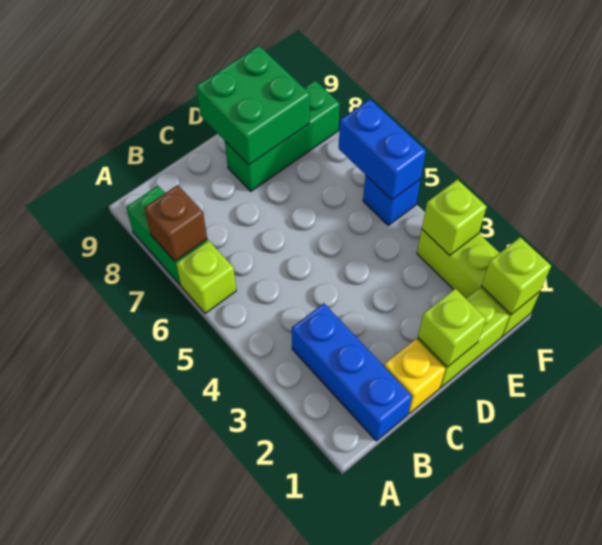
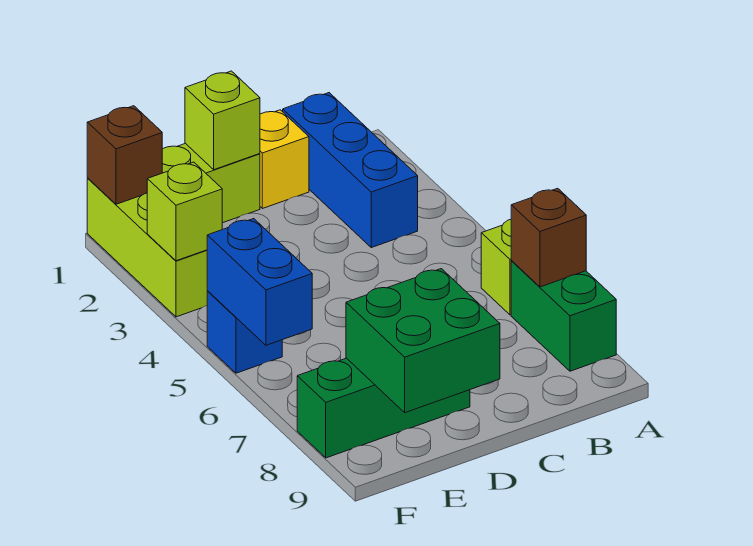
lime brick F1 level 2 -> brown brick F1 level 2

